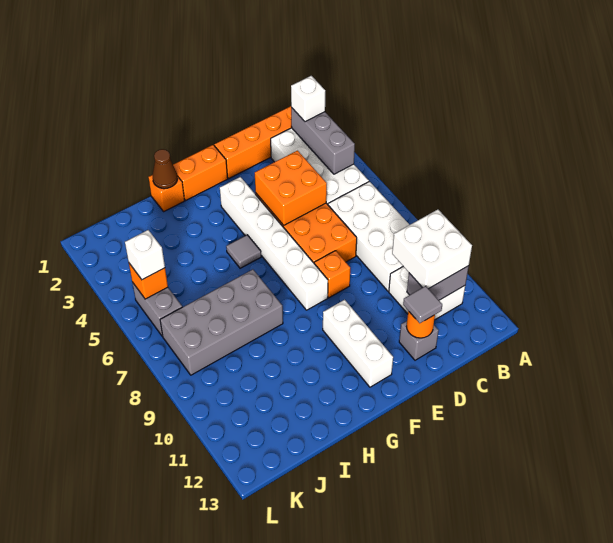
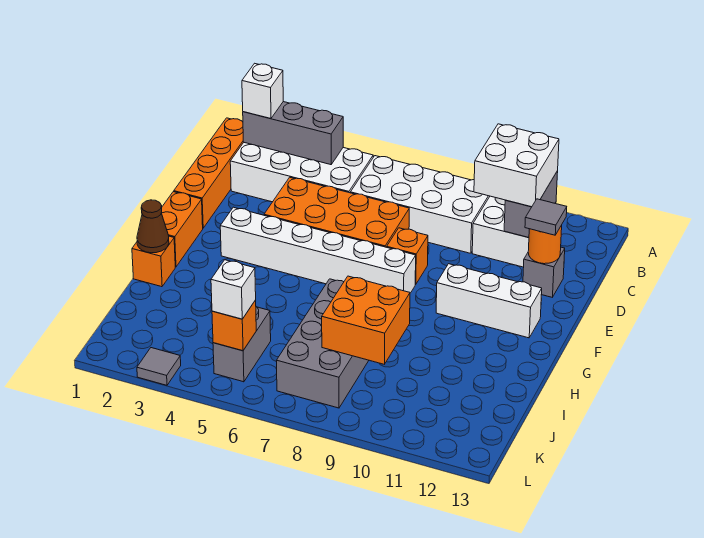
orange brick D4:E5 level 2 -> orange brick I8:J9 level 2
grey tile G5 level 1 -> grey tile L3 level 1
grey brick K5:K6 level 1 -> grey brick J5:K5 level 1

